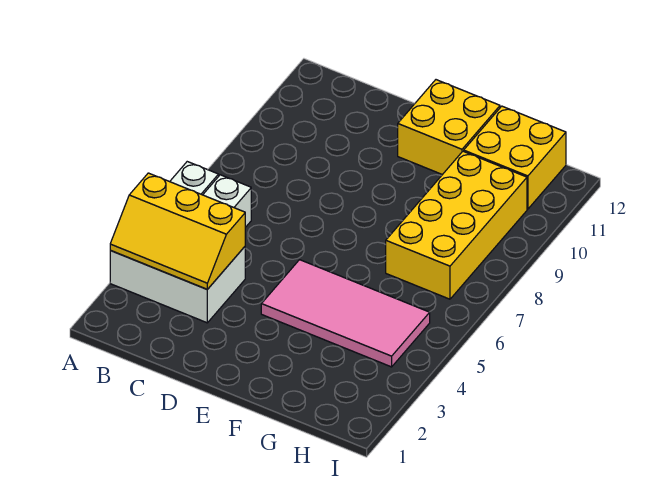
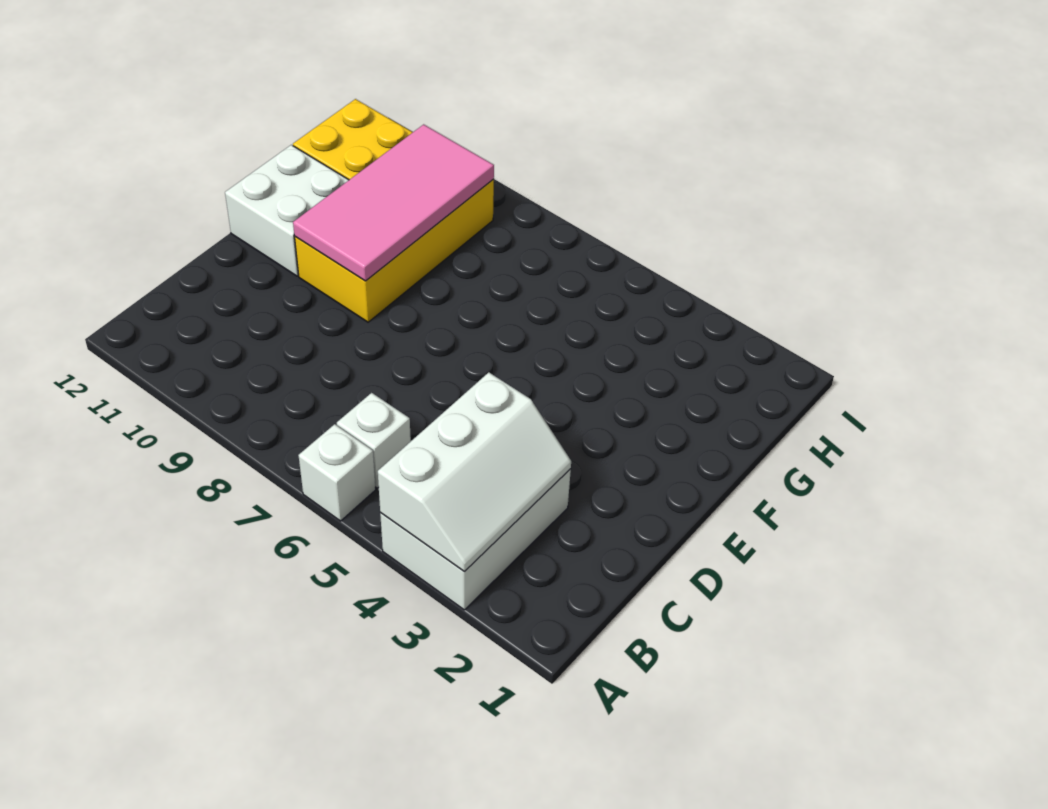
yellow slope A3:C4 level 2 top 4 -> white slope A3:C4 level 2 top 4
pink tile E4:H5 level 1 -> pink tile E9:H10 level 2
yellow brick E11:F12 level 1 -> white brick E11:F12 level 1
yellow brick G7:H10 level 1 -> yellow brick E9:H10 level 1

